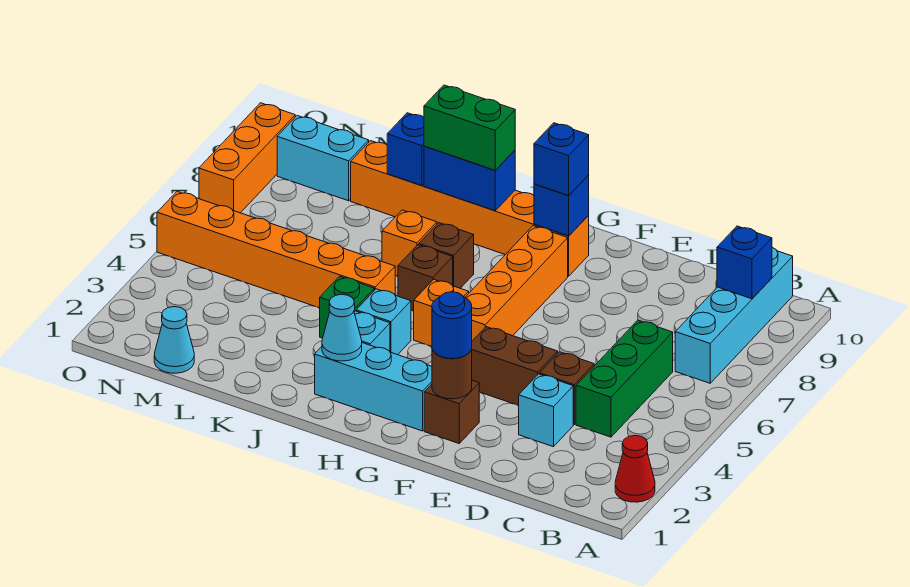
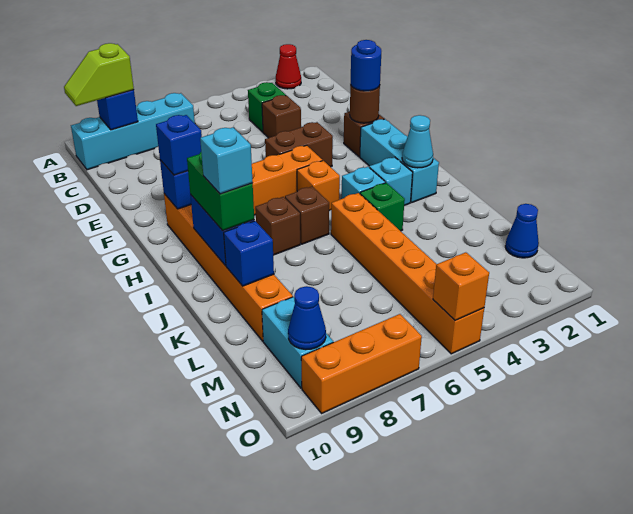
none -> lime slope B9:B10 level 3 top 9
green brick C4:C6 level 1 -> green brick C4 level 1
cyan brick D3 level 1 -> cyan brick J9 level 4
brown brick E4:F4 level 1 -> brown brick F4:F5 level 1
orange brick J7 level 1 -> orange brick O5 level 2
cyan cone M1 level 1 -> blue cone M1 level 1
none -> blue cone N9 level 2

